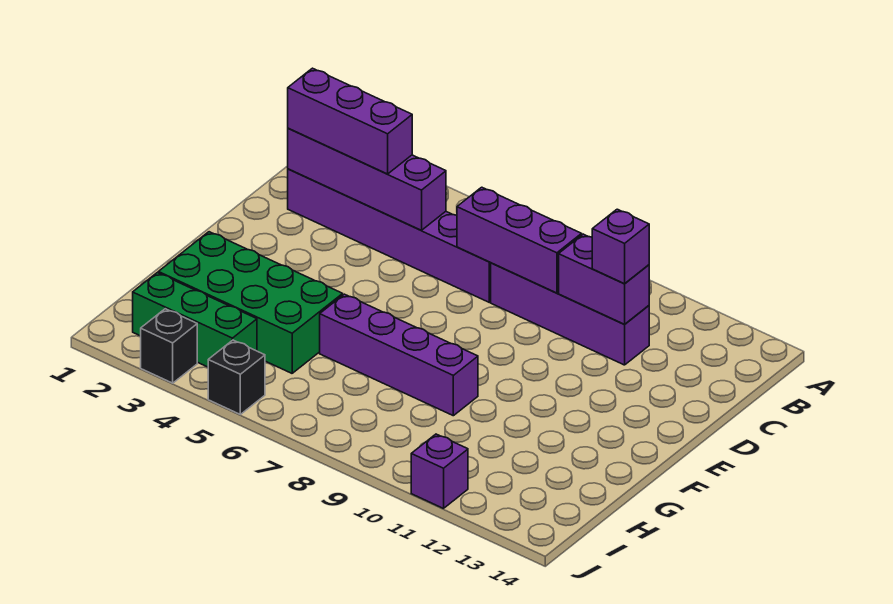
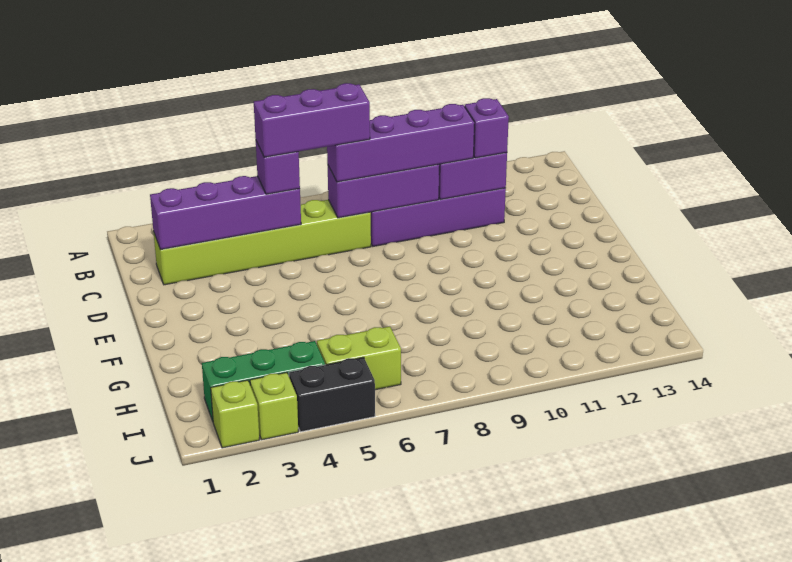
purple brick C2:C7 level 1 -> lime brick C2:C7 level 1
purple brick C2:C4 level 3 -> purple brick C5:C7 level 4
green brick G2:H5 level 1 -> none
purple brick G6:G9 level 1 -> purple brick C7:C10 level 3
none -> lime brick I5:I6 level 1
none -> lime brick J2 level 1
black brick J3 level 1 -> lime brick J3 level 1
black brick J5 level 1 -> black brick J4:J5 level 1
purple brick J11 level 1 -> purple brick C5 level 3

